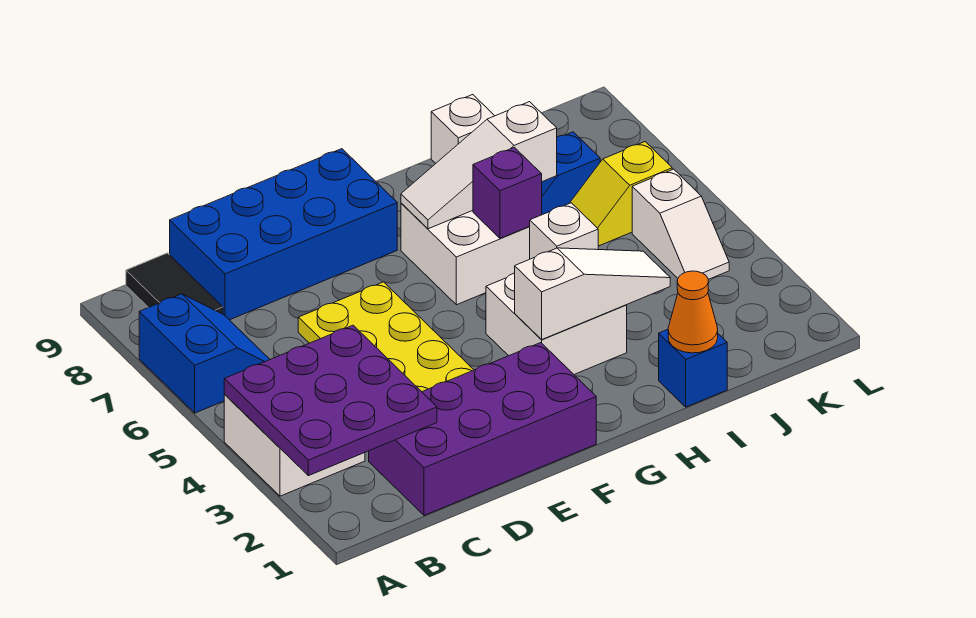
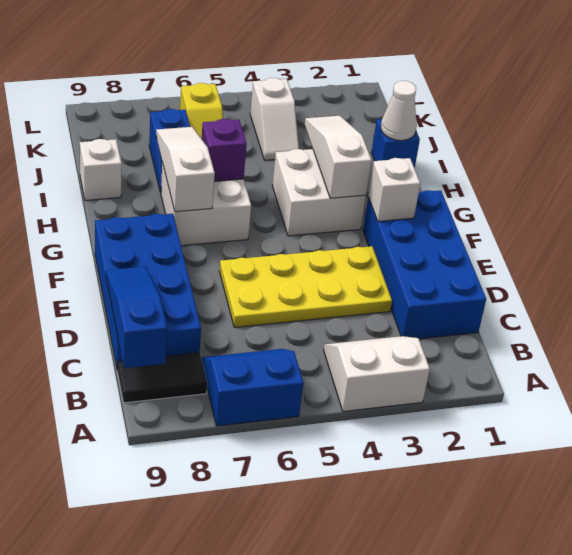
purple plate A2:C4 level 2 -> none
none -> blue slope B9:D9 level 2 top B
purple brick C1:F2 level 1 -> blue brick C1:F2 level 1
white slope G7:I7 level 2 top I -> white slope G7:I7 level 2 top G
white brick H4 level 2 -> white brick F2 level 2
orange cone I1 level 2 -> white cone I1 level 2
white slope K4:K5 level 1 top 5 -> white slope J4:K4 level 1 top K

